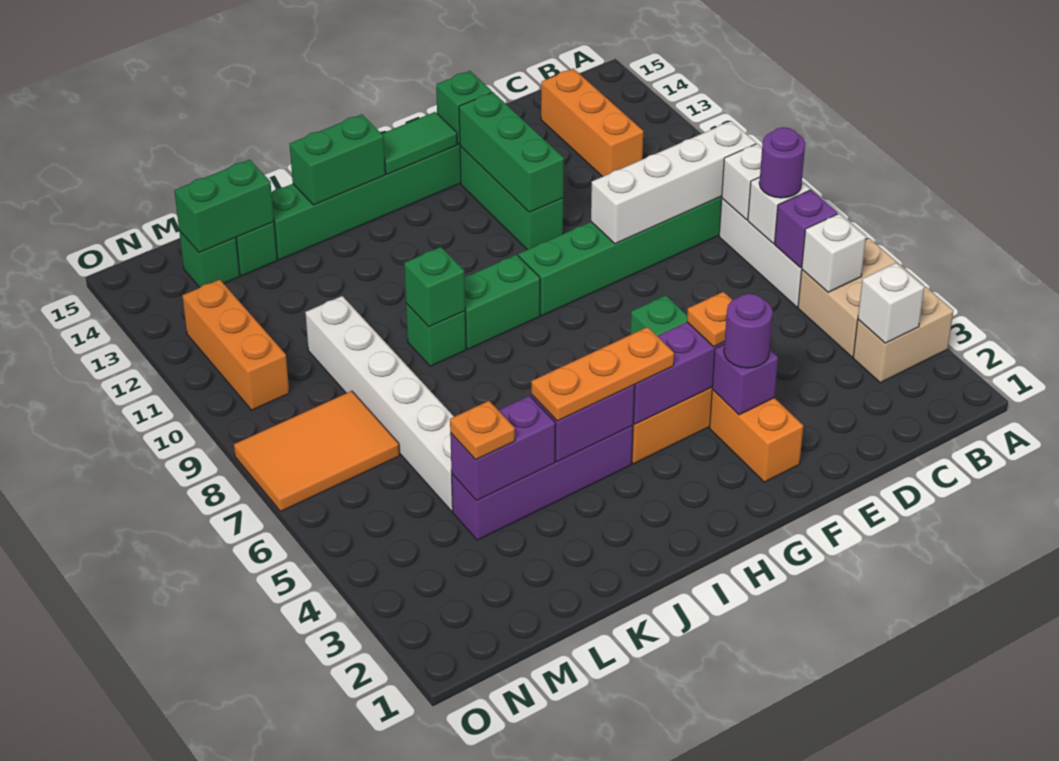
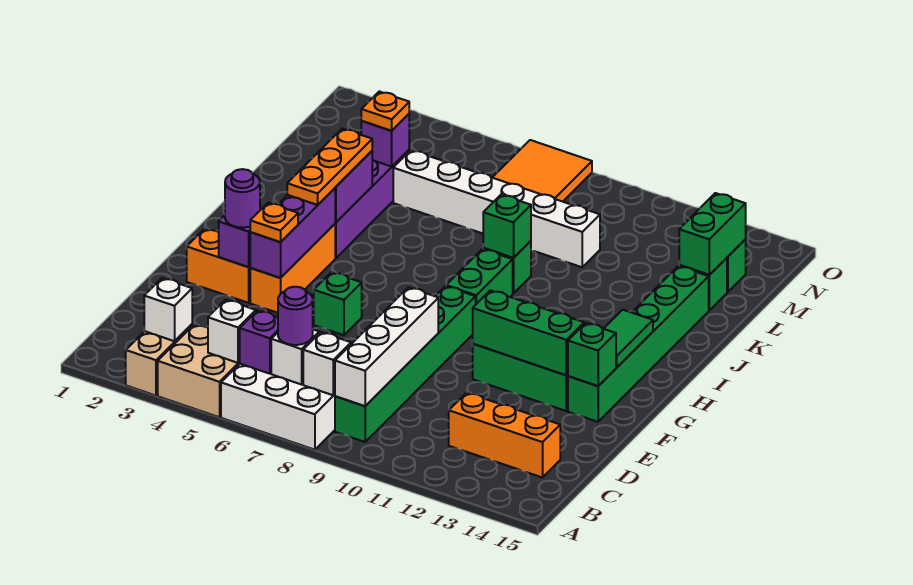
green brick I14:J14 level 2 -> none
purple brick K4:L4 level 2 -> purple brick L4 level 2
orange brick N10:N12 level 1 -> none

